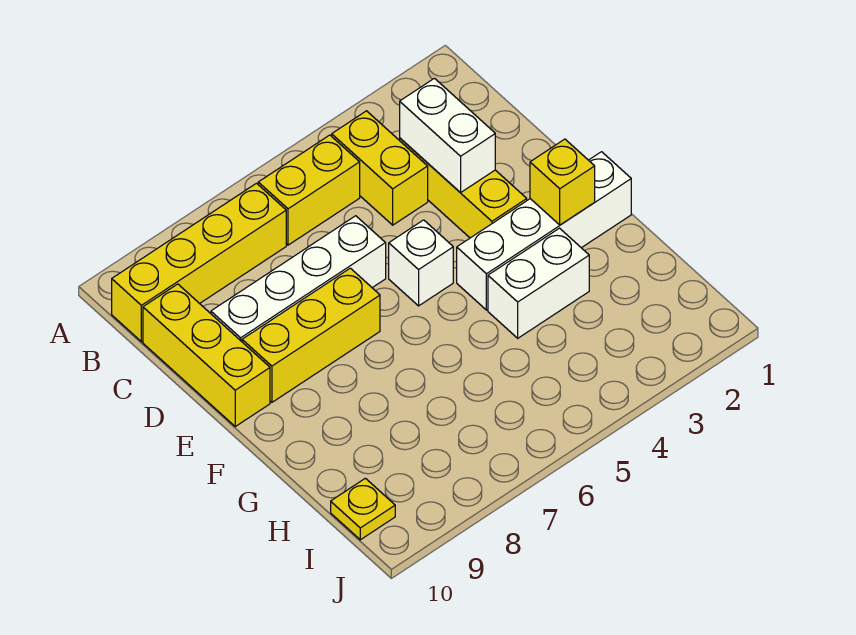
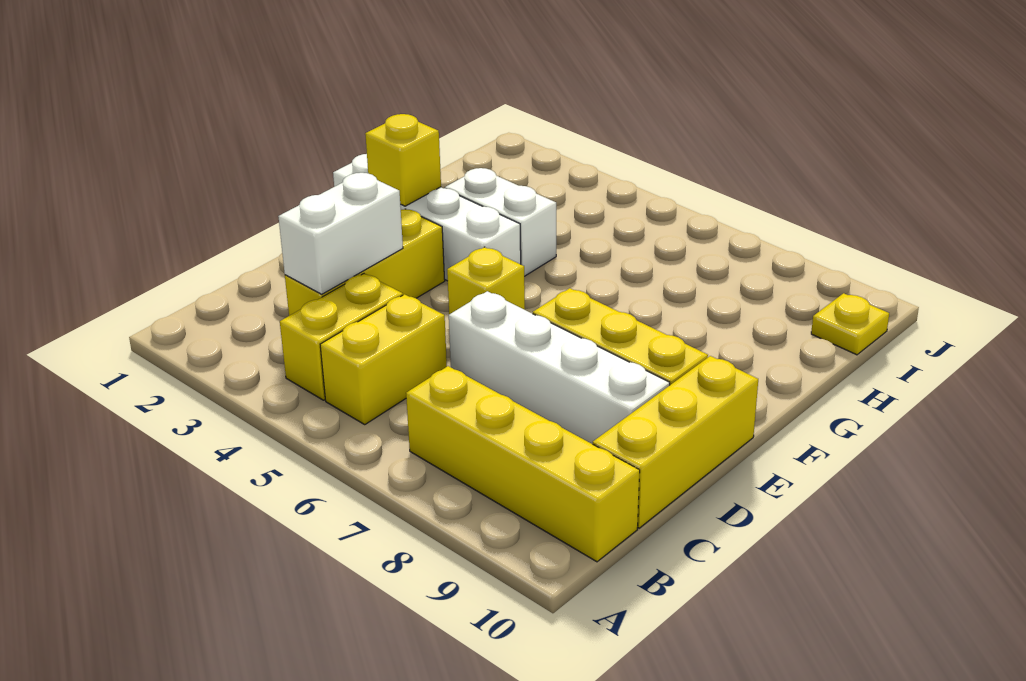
yellow brick B5:B6 level 1 -> yellow brick B5:C5 level 1
white brick E5 level 1 -> yellow brick E5 level 1

